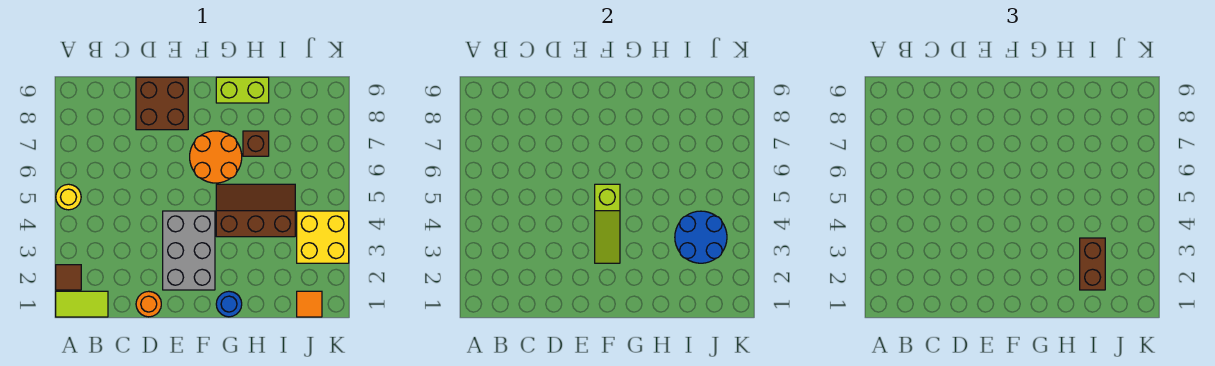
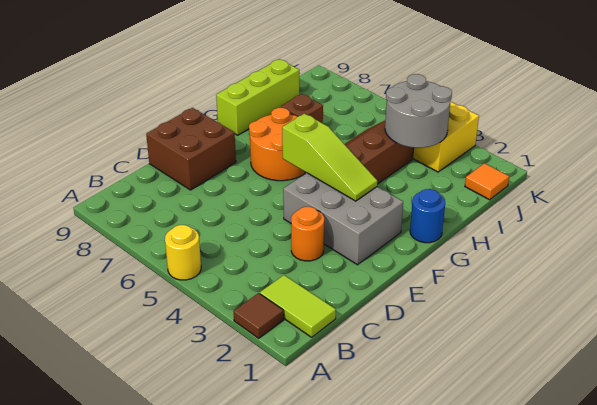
lime tile A1:B1 level 1 -> lime tile B1:B2 level 1
orange round brick D1 level 1 -> orange round brick D3 level 1
lime brick G9:H9 level 1 -> lime brick G9:I9 level 1
brown brick I2:I3 level 3 -> none
blue round brick I3:J4 level 2 -> grey round brick I3:J4 level 2

